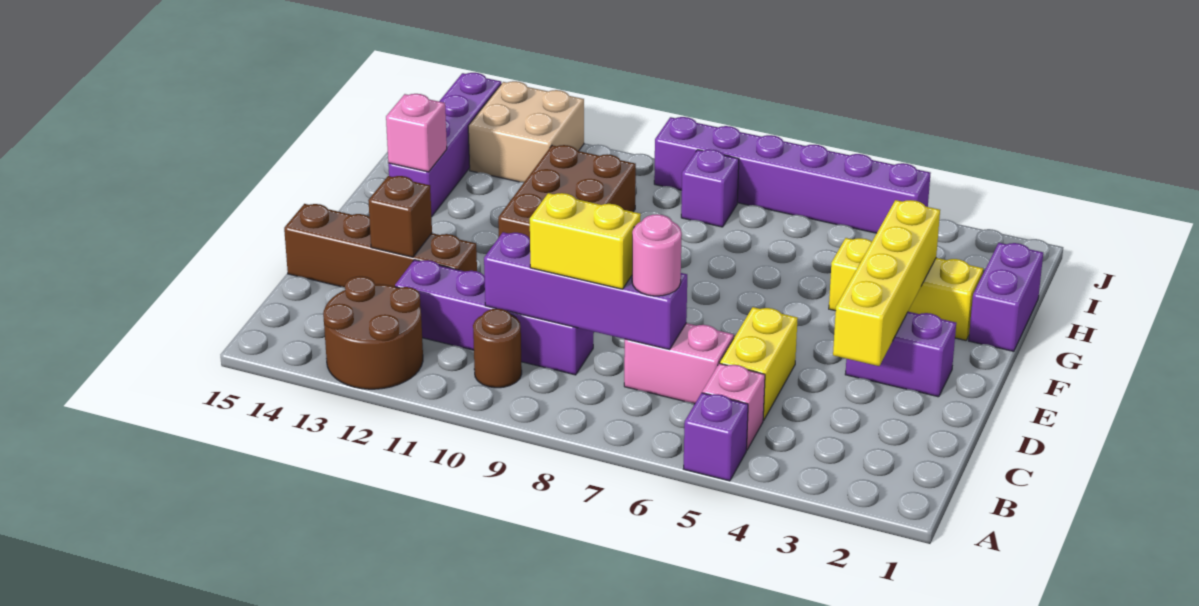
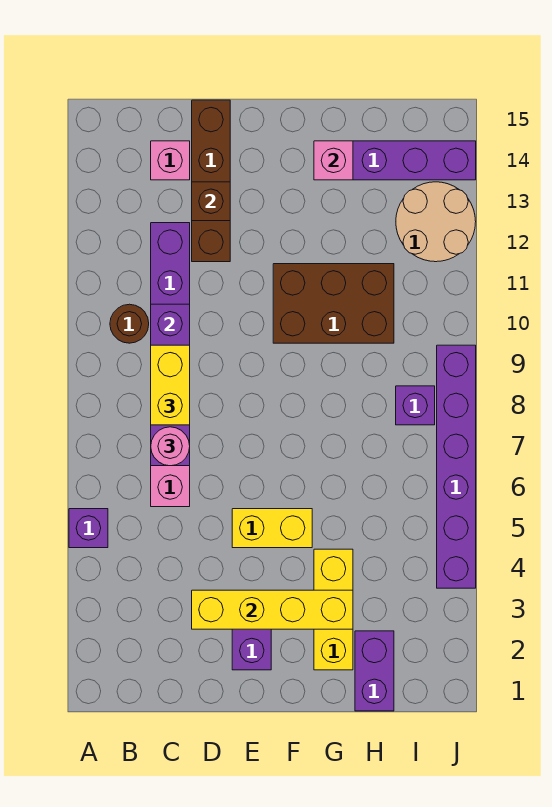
brown round brick A12:B13 level 1 -> none
pink brick B5 level 1 -> pink brick C14 level 1
yellow brick C5:D5 level 1 -> yellow brick E5:F5 level 1
purple brick G1:H1 level 1 -> purple brick H1:H2 level 1
tan brick I12:J13 level 1 -> tan round brick I12:J13 level 1

